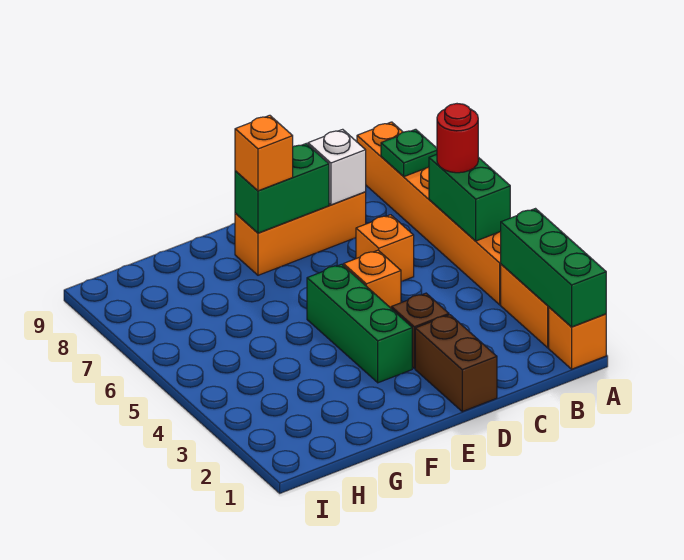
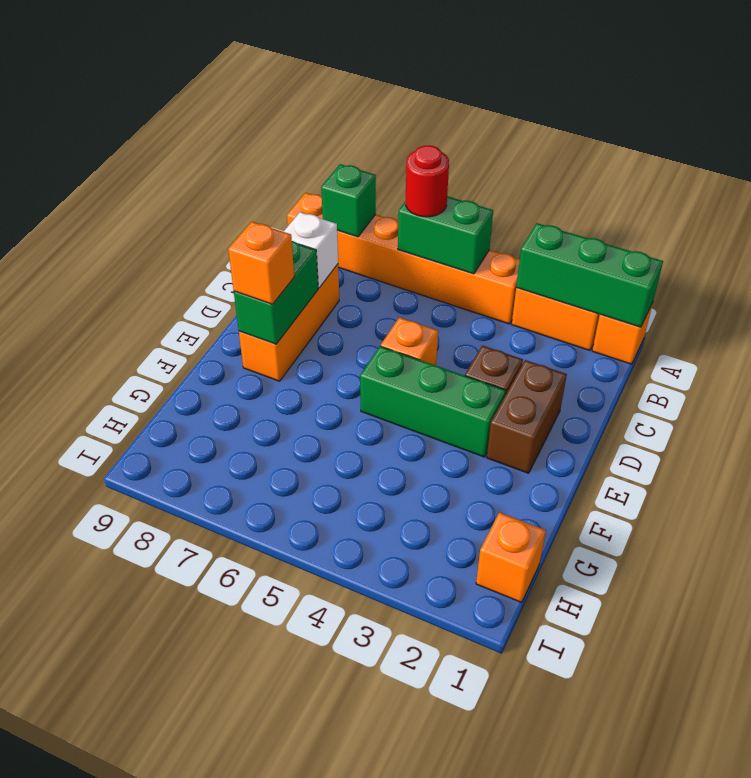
green plate A8 level 2 -> green brick A8 level 2
orange brick C6 level 1 -> orange brick H1 level 1
brown brick D1:D2 level 1 -> brown brick D2:E2 level 1

